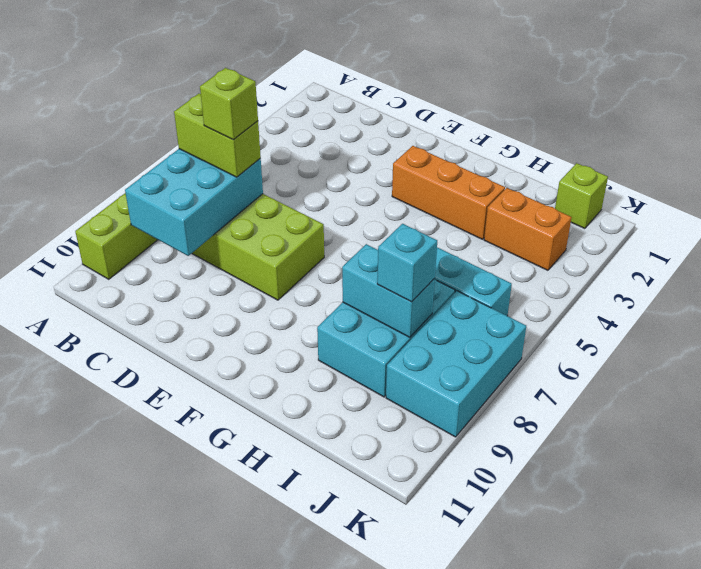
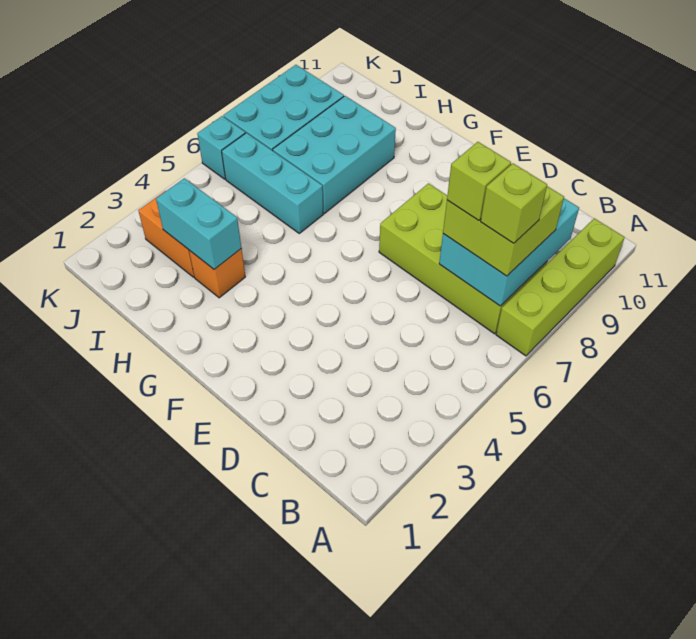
lime brick B7:C7 level 3 -> lime brick B7:C8 level 3
orange brick F3:H3 level 1 -> orange brick H3 level 1
cyan brick H8:I8 level 2 -> cyan brick H3:I3 level 2
cyan brick I8 level 3 -> cyan brick K6 level 1
lime brick J1 level 1 -> lime brick B7 level 4

